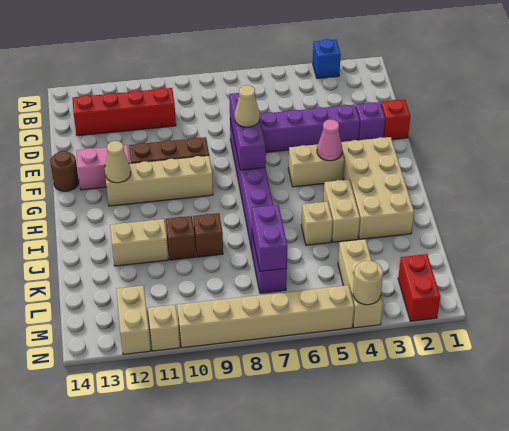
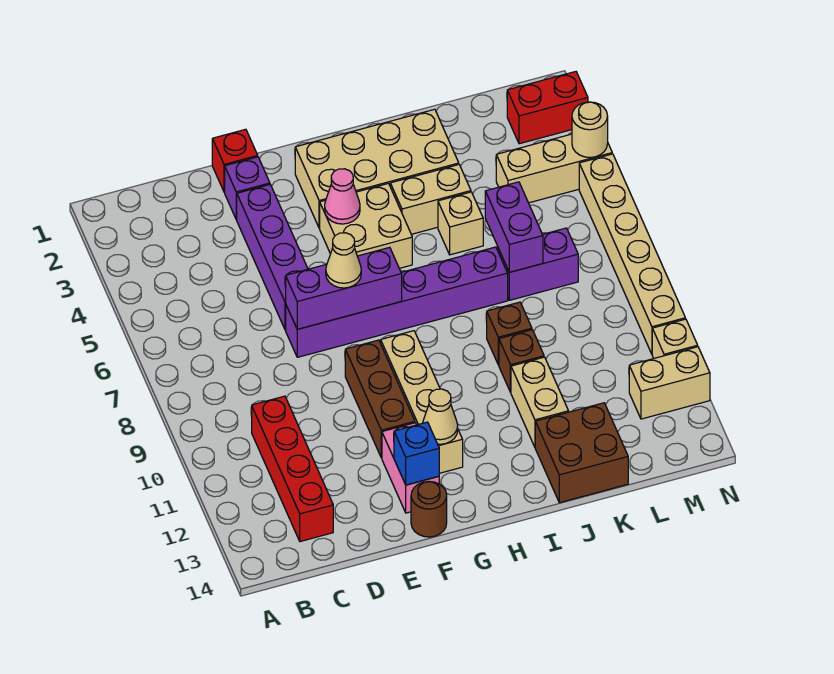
blue brick A3 level 1 -> blue brick F13 level 2
tan brick G4:G5 level 1 -> tan brick G4:H5 level 1
none -> brown brick J13:K14 level 1
purple brick K7:L7 level 2 -> purple brick K6:K7 level 2

